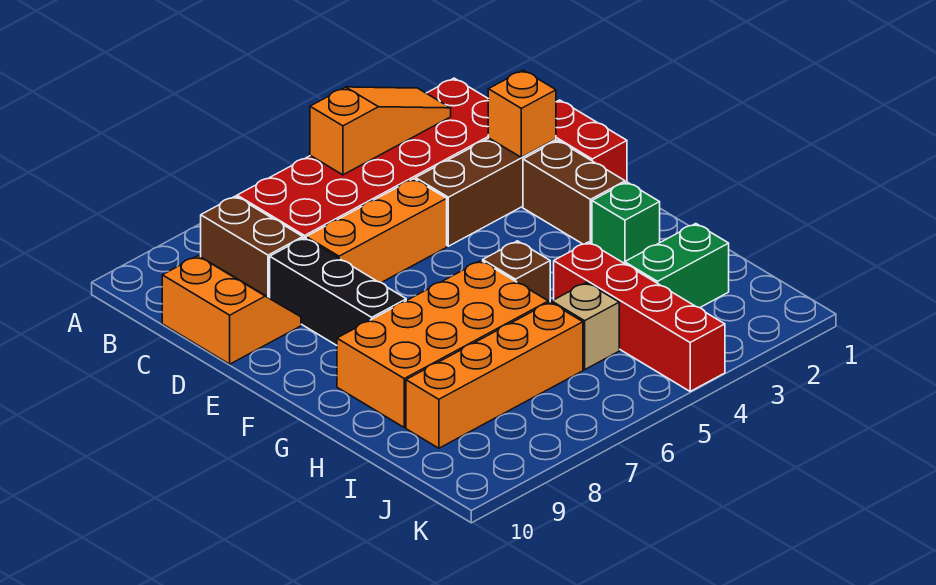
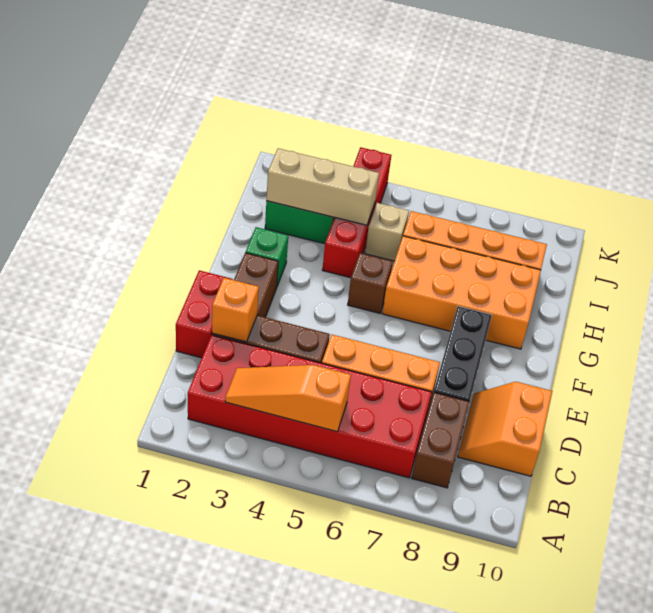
none -> tan brick I2:I4 level 2

